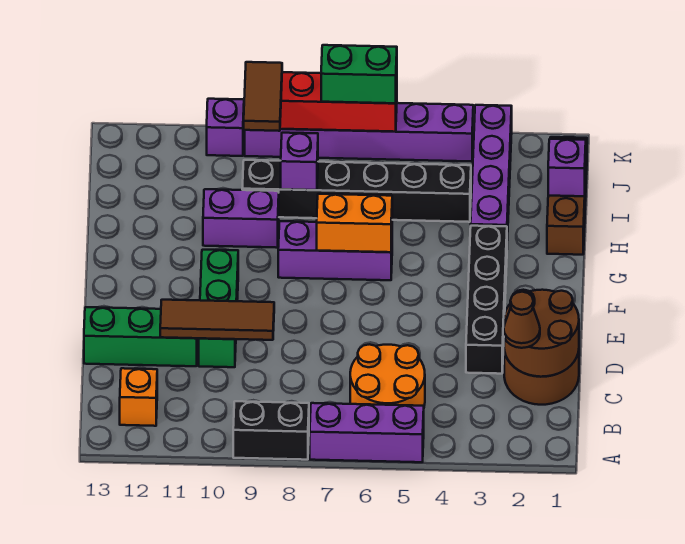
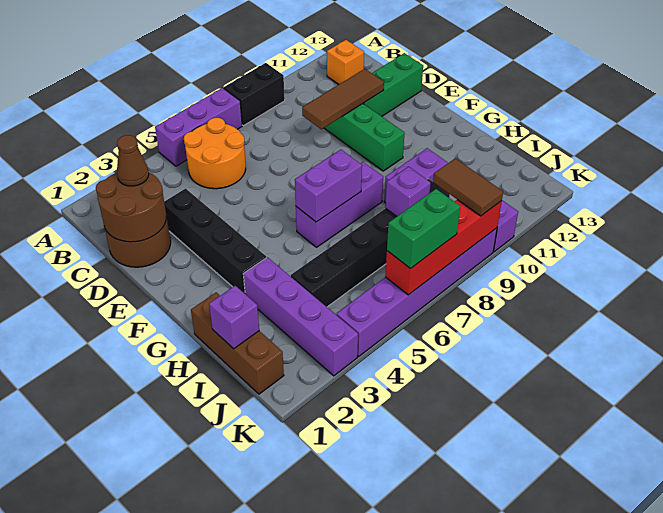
orange brick G6:G7 level 2 -> purple brick G6:G7 level 2

